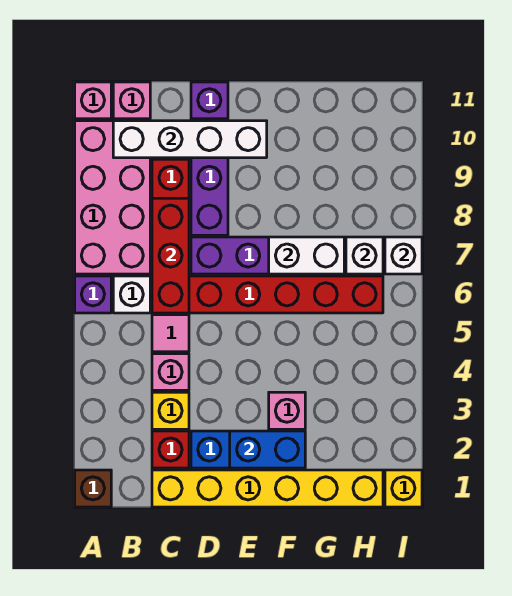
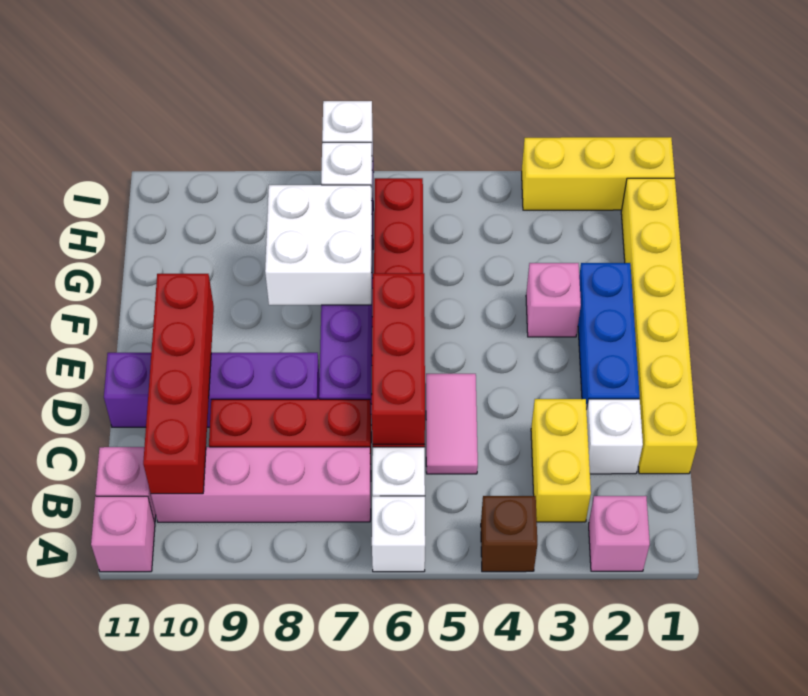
brown brick A1 level 1 -> brown brick A4 level 1
purple brick A6 level 1 -> white brick A6 level 1
pink brick A7:B10 level 1 -> pink brick B7:B10 level 1
white brick B10:E10 level 2 -> red brick B10:E10 level 2
red brick C2 level 1 -> white brick C2 level 1
yellow brick C3 level 1 -> yellow brick B3:C3 level 1
pink brick C4 level 1 -> pink brick A2 level 1
pink tile C5 level 1 -> pink tile C5:D5 level 1
red brick C6:C8 level 2 -> red brick C6:E6 level 2
blue brick E2:F2 level 2 -> none
white brick F7:G7 level 2 -> white brick F7:G8 level 2
yellow brick I1 level 1 -> yellow brick I1:I3 level 1

